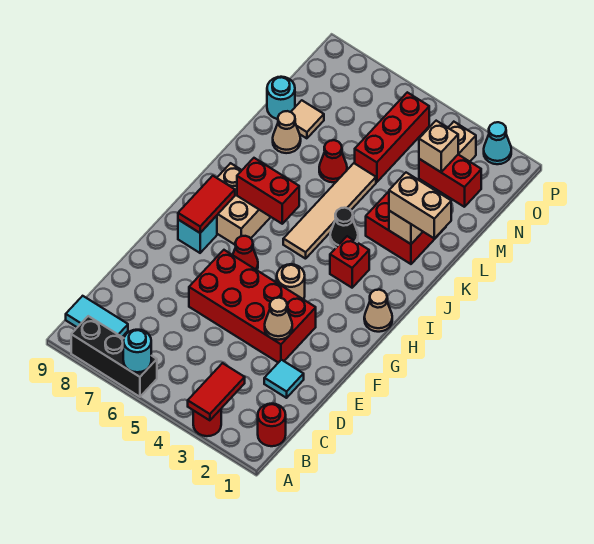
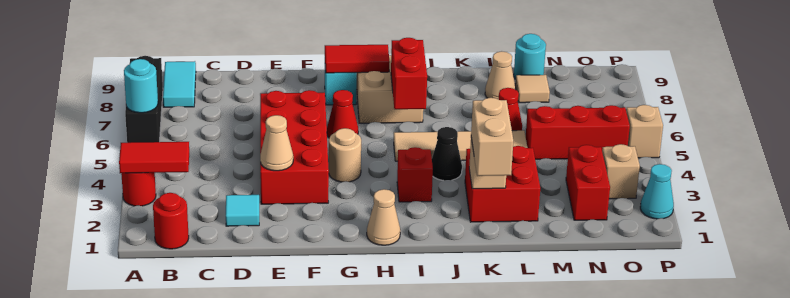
tan brick N3 level 2 -> tan brick P5 level 1

